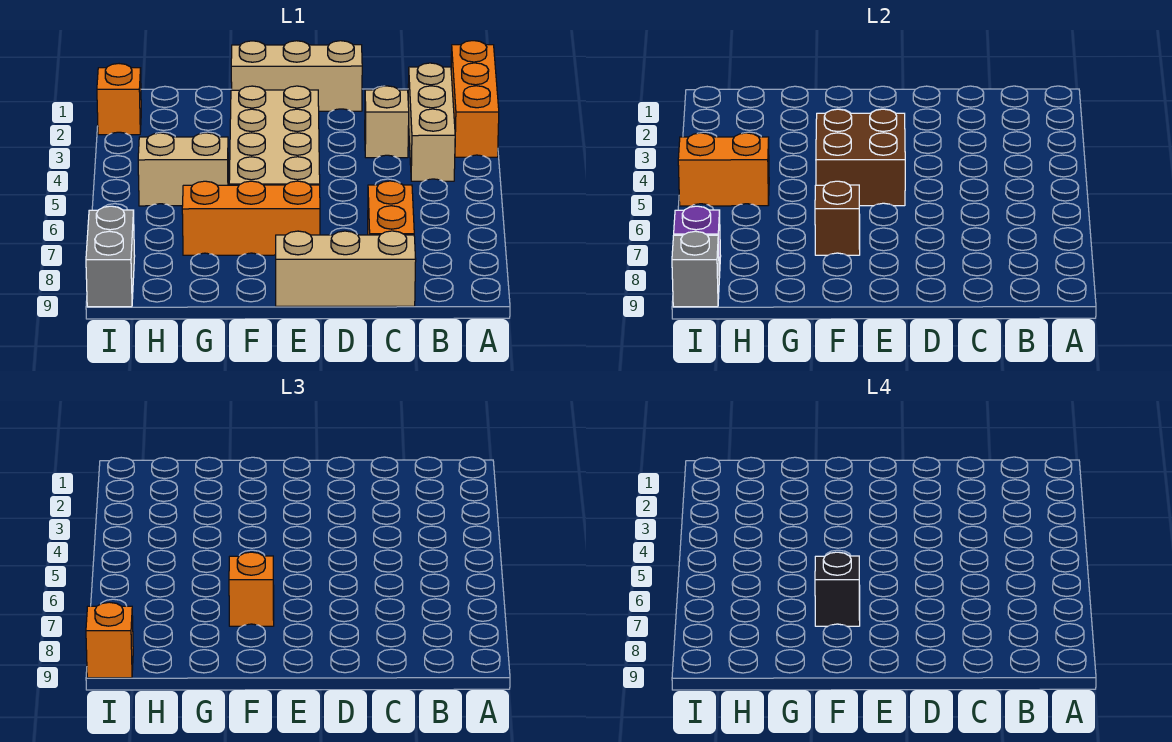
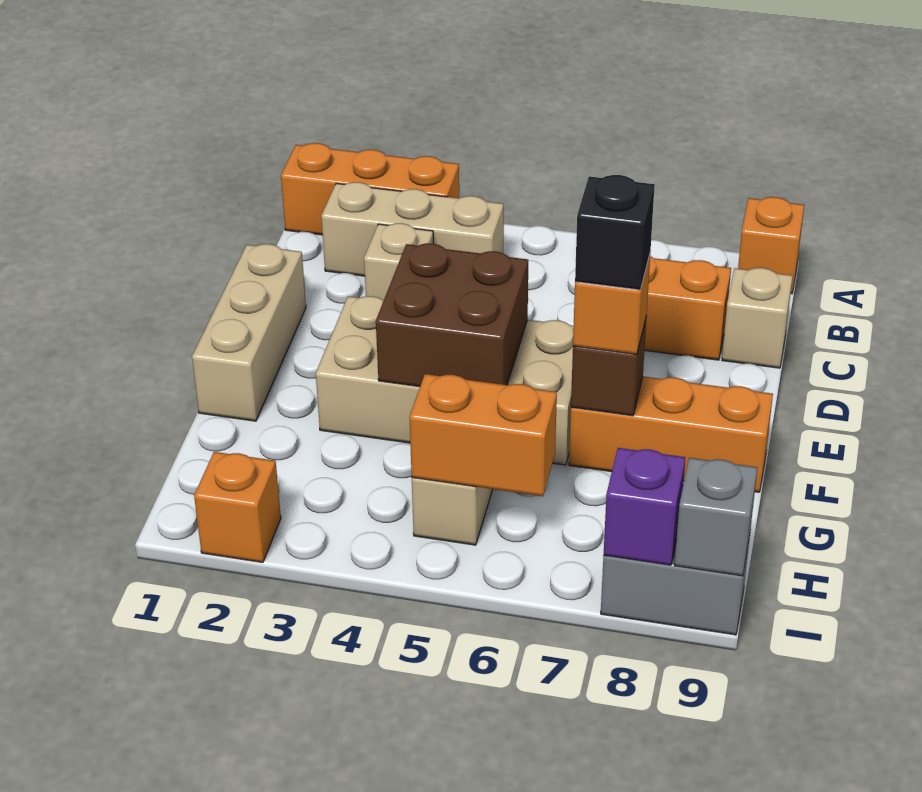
tan brick C9:E9 level 1 -> tan brick C9 level 1
orange brick E7:G7 level 1 -> orange brick F7:F9 level 1
orange brick H5:I5 level 2 -> orange brick H5:H6 level 2
orange brick I9 level 3 -> orange brick A9 level 1

